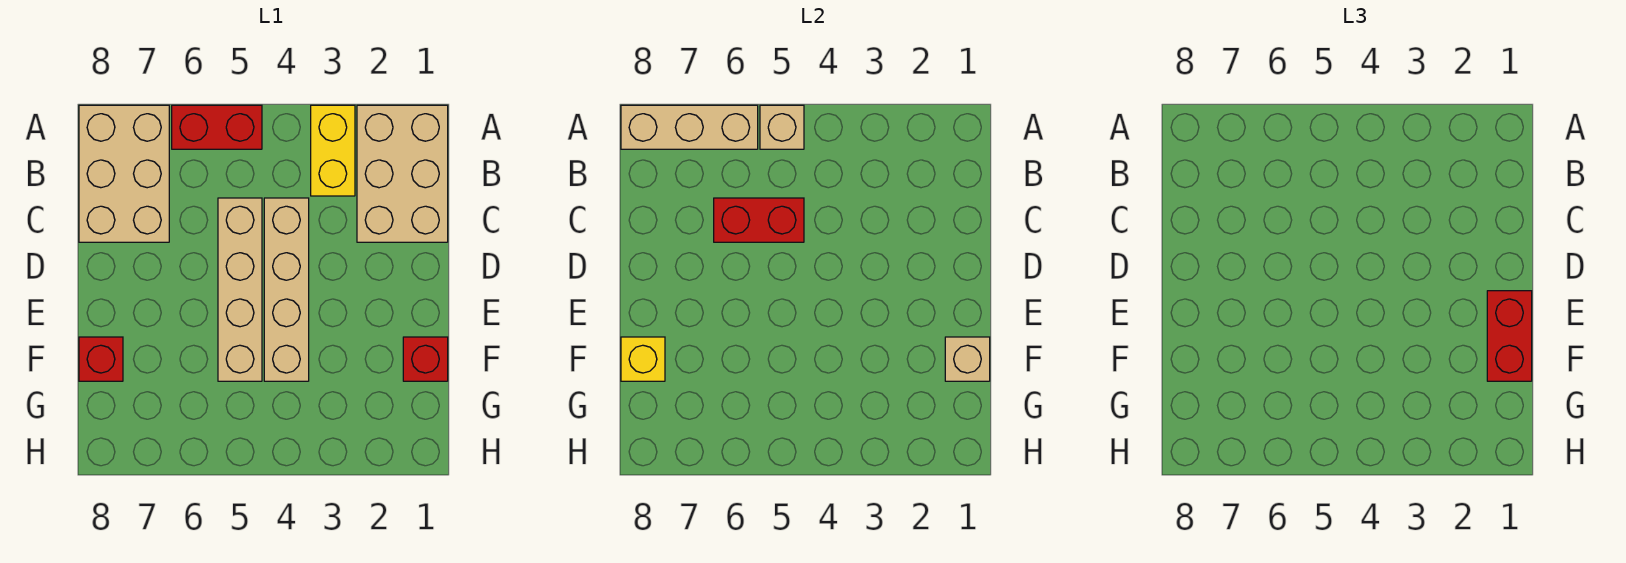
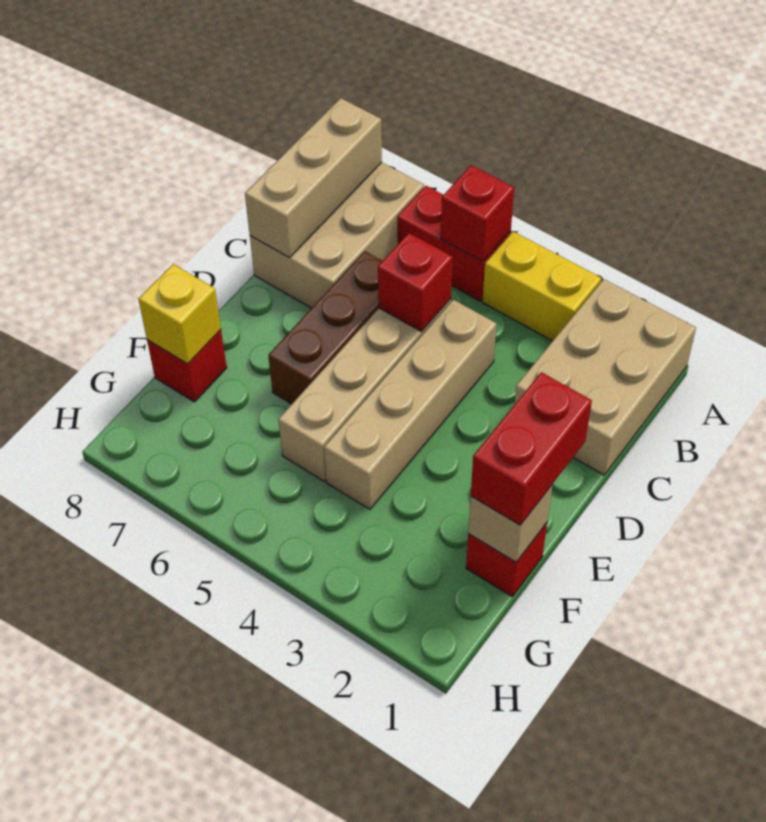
yellow brick A3:B3 level 1 -> yellow brick A3:A4 level 1
tan brick A5 level 2 -> red brick A5 level 2
tan brick A6:A8 level 2 -> tan brick A8:C8 level 2
red brick C5:C6 level 2 -> red brick C5 level 2
none -> brown brick C6:E6 level 1

